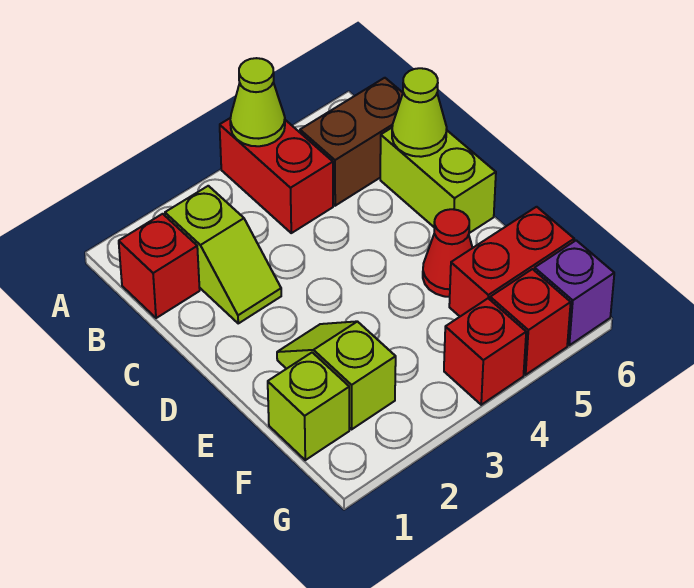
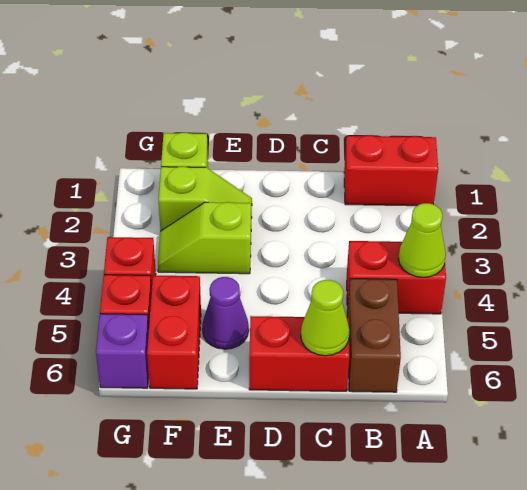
red brick B1 level 1 -> red brick A1:B1 level 1
lime slope B2:C2 level 1 top B -> lime slope E3:F3 level 1 top E
lime brick C6:D6 level 1 -> red brick C6:D6 level 1
red cone E5 level 1 -> purple cone E5 level 1

